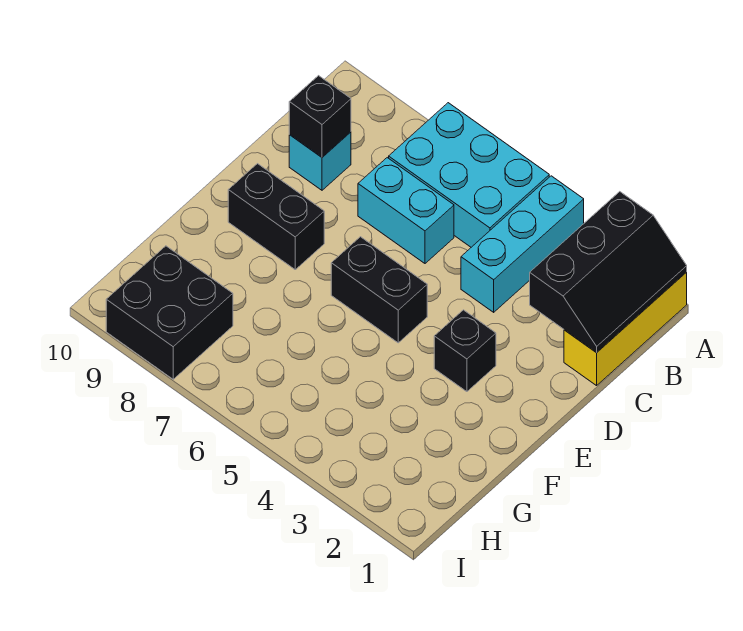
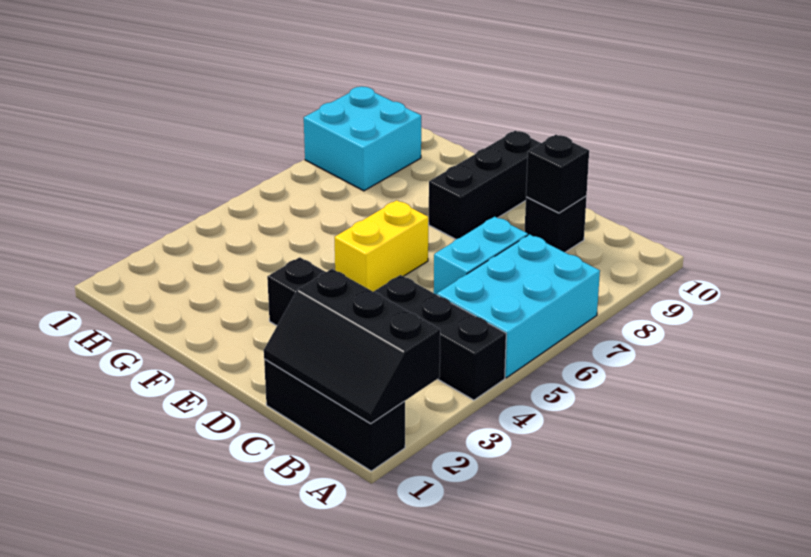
yellow brick A1:C1 level 1 -> black brick A1:C1 level 1
cyan brick A4:C4 level 1 -> black brick A4:C4 level 1
cyan brick C9 level 1 -> black brick C9 level 1
black brick E5:E6 level 1 -> yellow brick E5:E6 level 1
black brick E8:E9 level 1 -> black brick E8:E10 level 1
black brick H8:I9 level 1 -> cyan brick H8:I9 level 1

